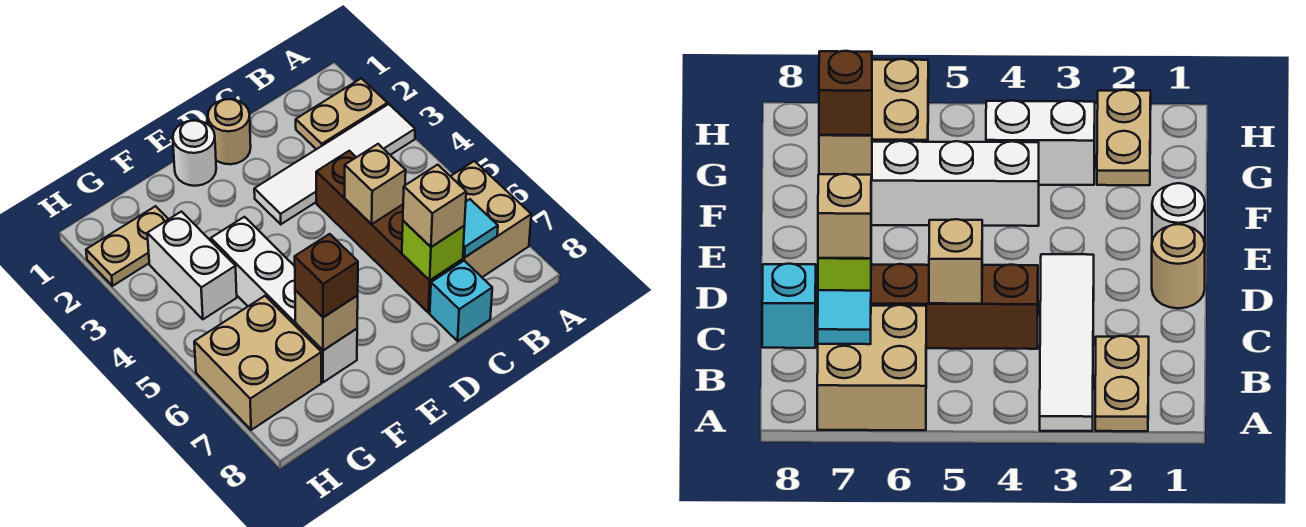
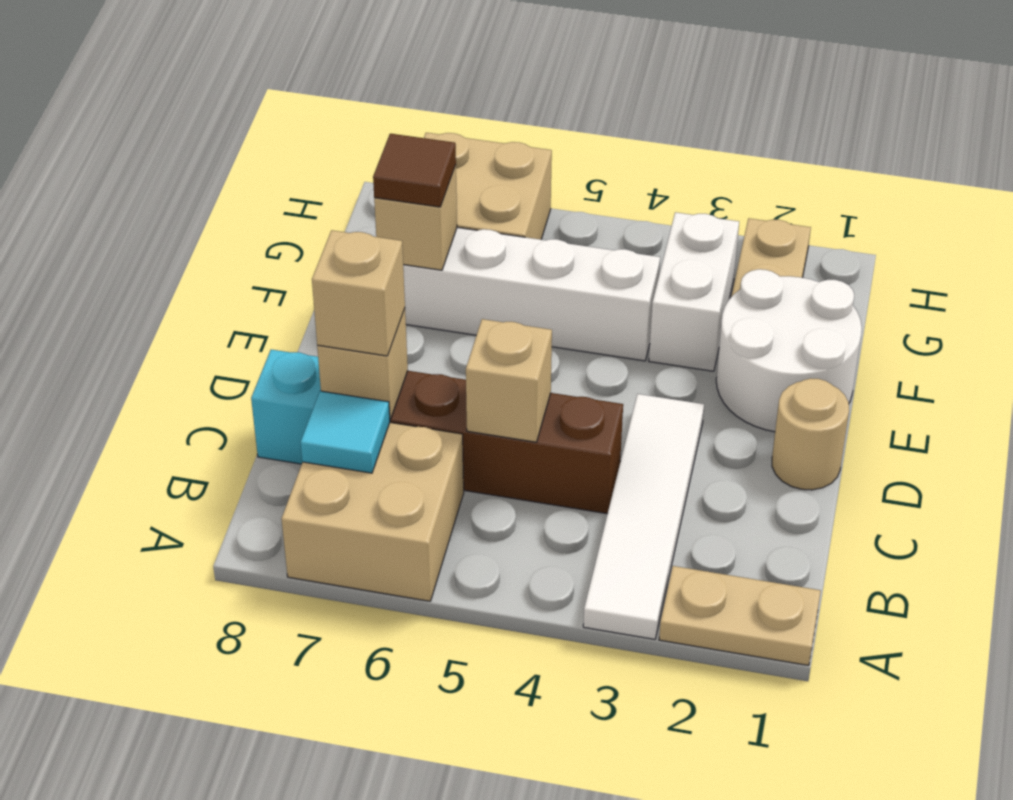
tan plate A2:B2 level 1 -> tan plate A1:A2 level 1
lime brick C7 level 2 -> tan brick C7 level 2
white round brick E1 level 1 -> white round brick E1:F2 level 1
brown brick F7 level 3 -> brown tile F7 level 3
white brick G3:G4 level 1 -> white brick F3:G3 level 1

